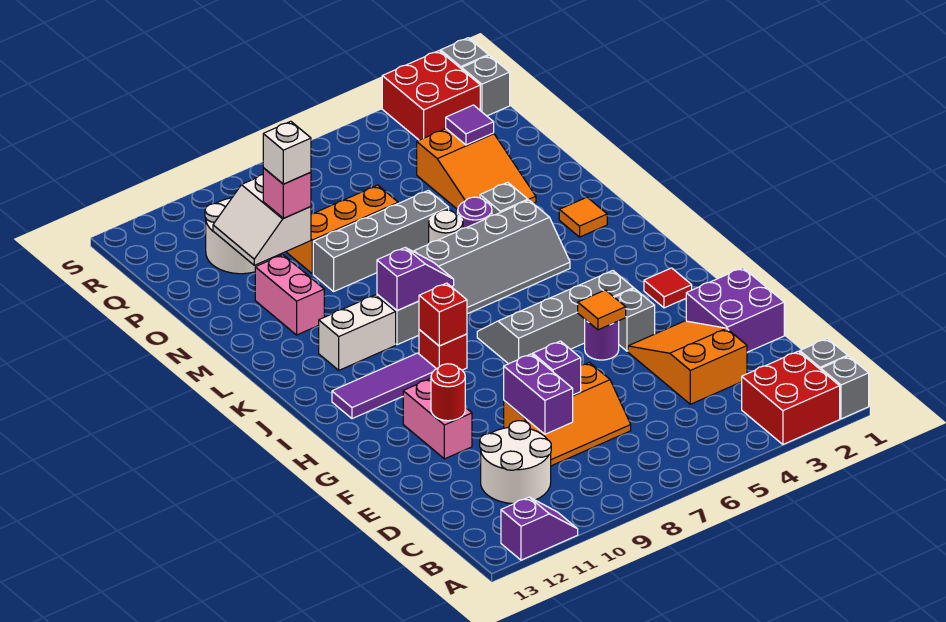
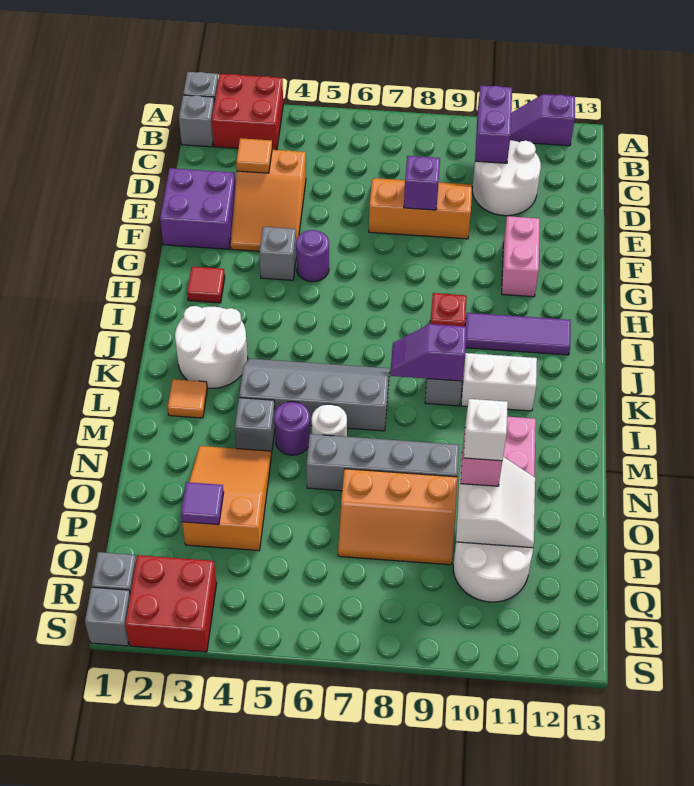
purple brick D9:E9 level 2 -> purple brick B10:C10 level 2
red round brick F11 level 2 -> none
orange tile G5 level 2 -> orange tile D3 level 2
grey slope H4:I7 level 1 top H -> none
red brick I9 level 2 -> none
none -> white round brick J2:K3 level 1

